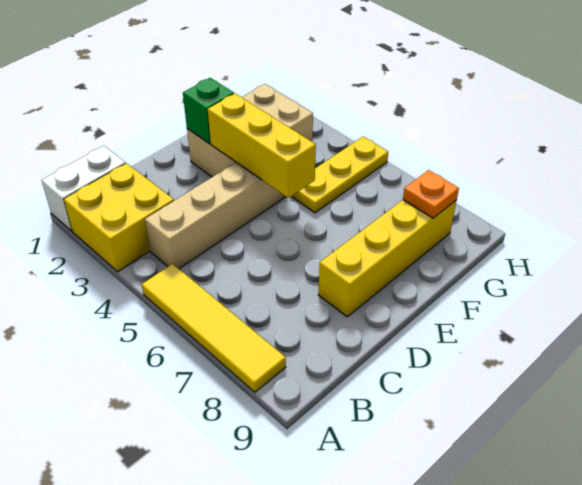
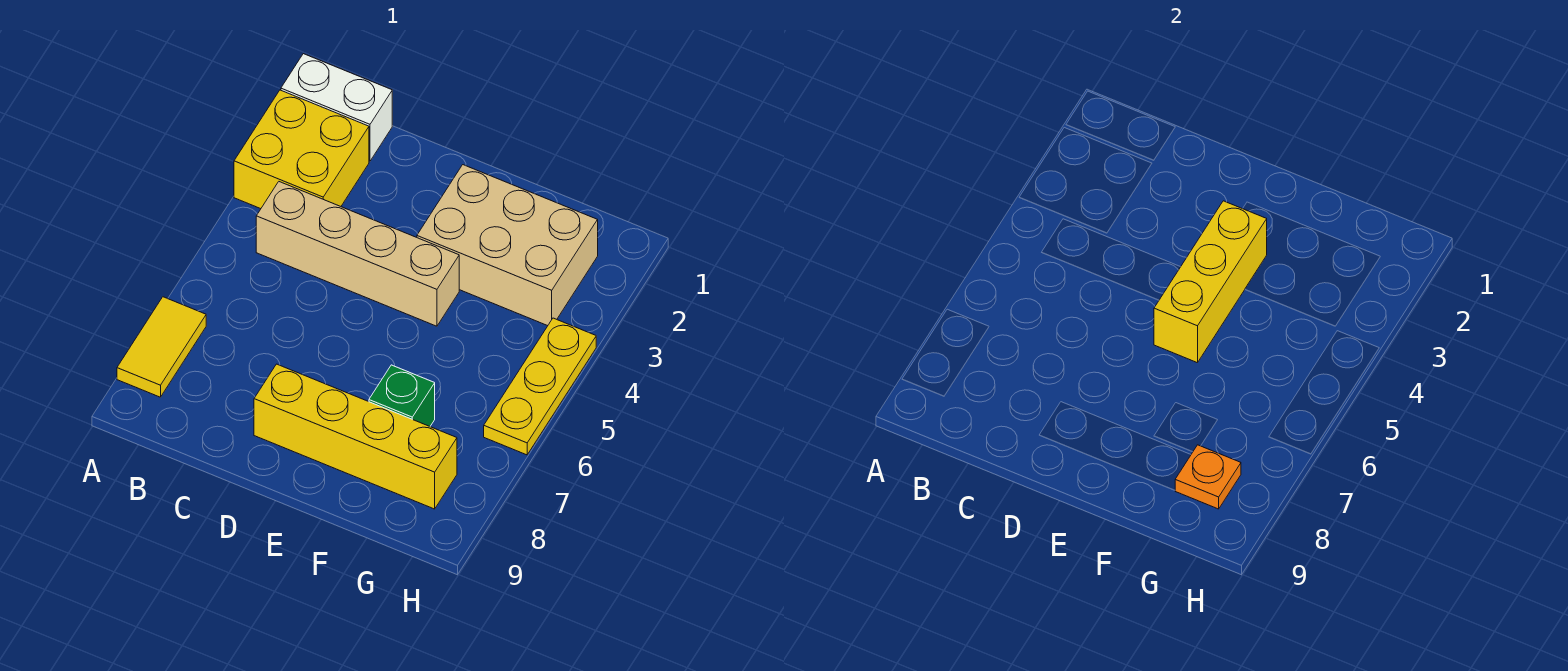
yellow tile A5:A8 level 1 -> yellow tile A7:A8 level 1
green brick E2 level 2 -> green brick F7 level 1
yellow plate F5:H5 level 1 -> yellow plate H4:H6 level 1

